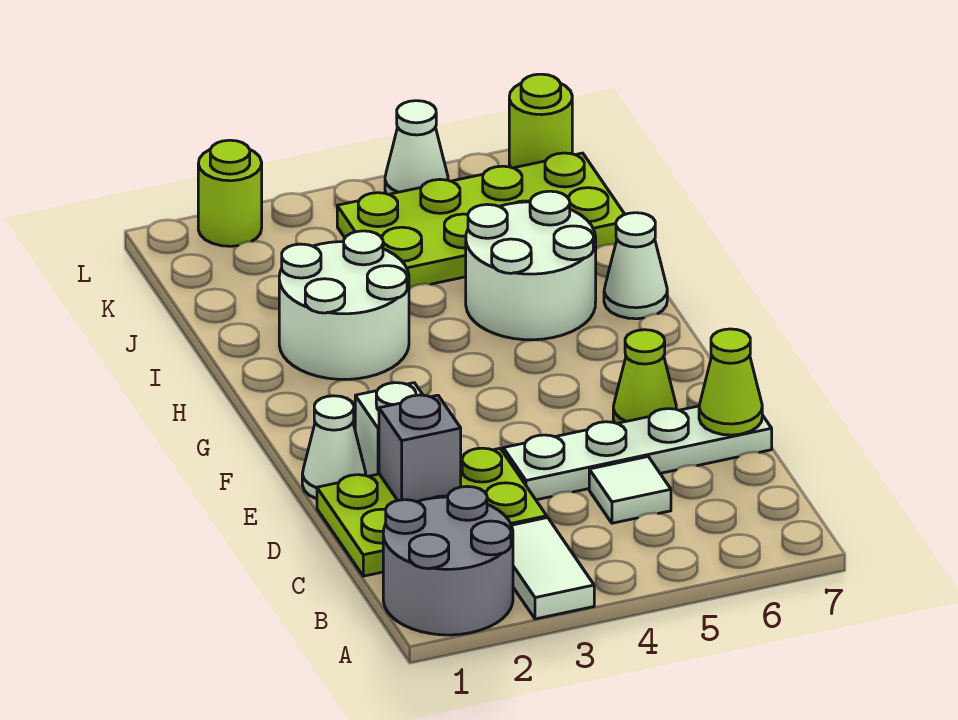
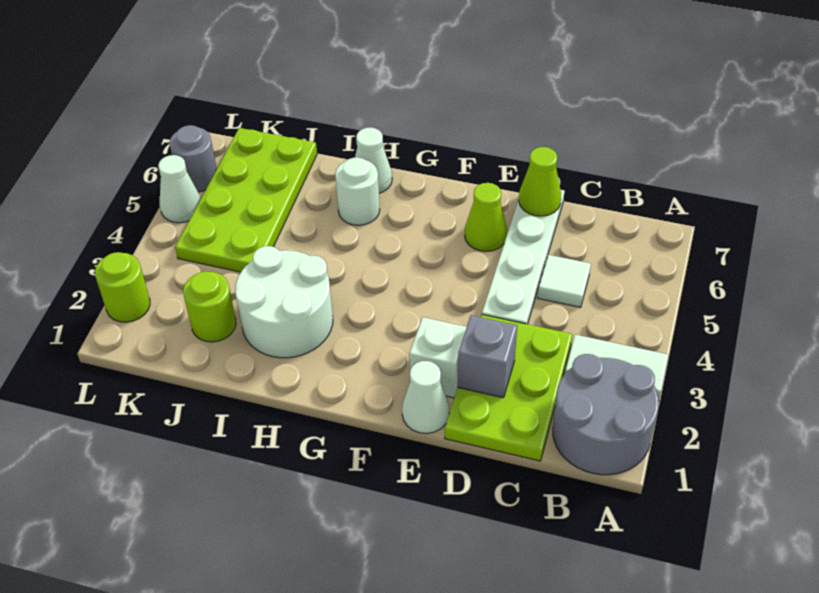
white round brick H5:I6 level 1 -> white round brick H6 level 1
none -> grey round brick L6 level 1
lime round brick L7 level 1 -> lime round brick J2 level 1

